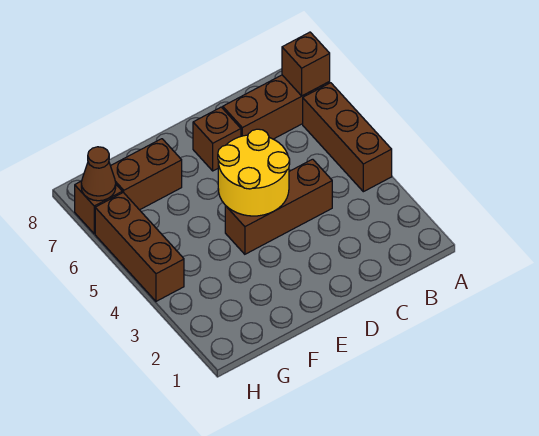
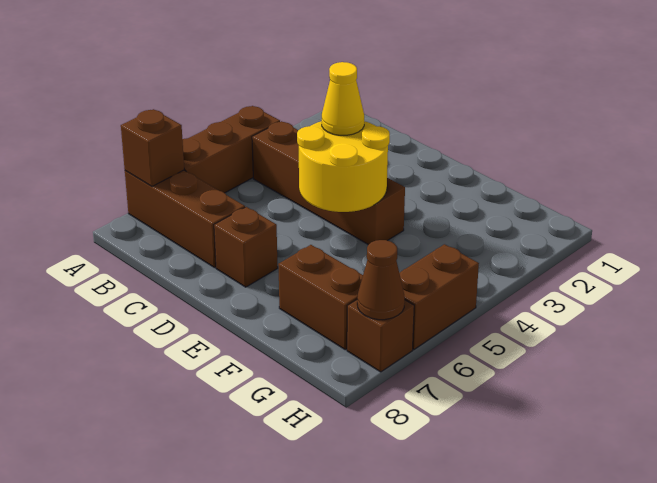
brown brick C4:E4 level 1 -> brown brick B4:E4 level 1
none -> yellow cone D4 level 3
brown brick H4:H6 level 1 -> brown brick H5:H6 level 1

